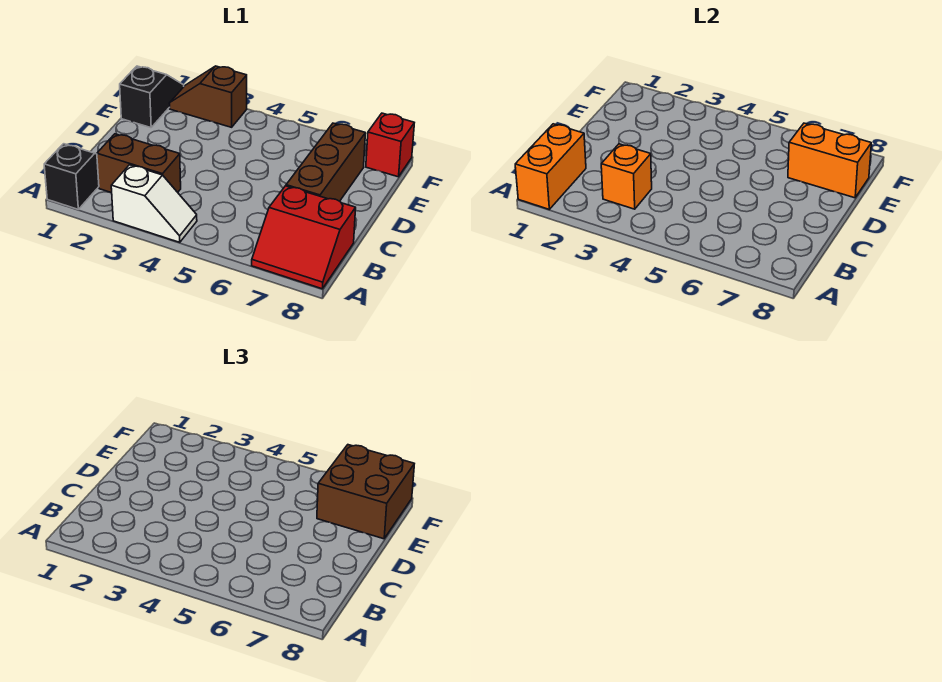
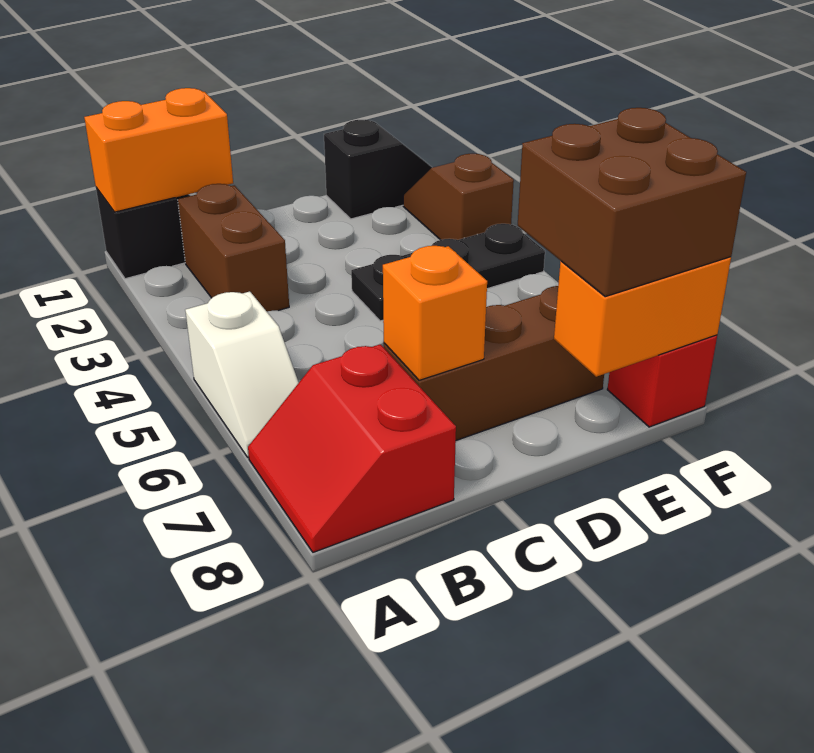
white slope A3:A4 level 1 top 3 -> white slope A5:A6 level 1 top 5
orange brick B3 level 2 -> orange brick C7 level 2
none -> black plate D4:F4 level 1
orange brick E7:E8 level 2 -> orange brick E8:F8 level 2

